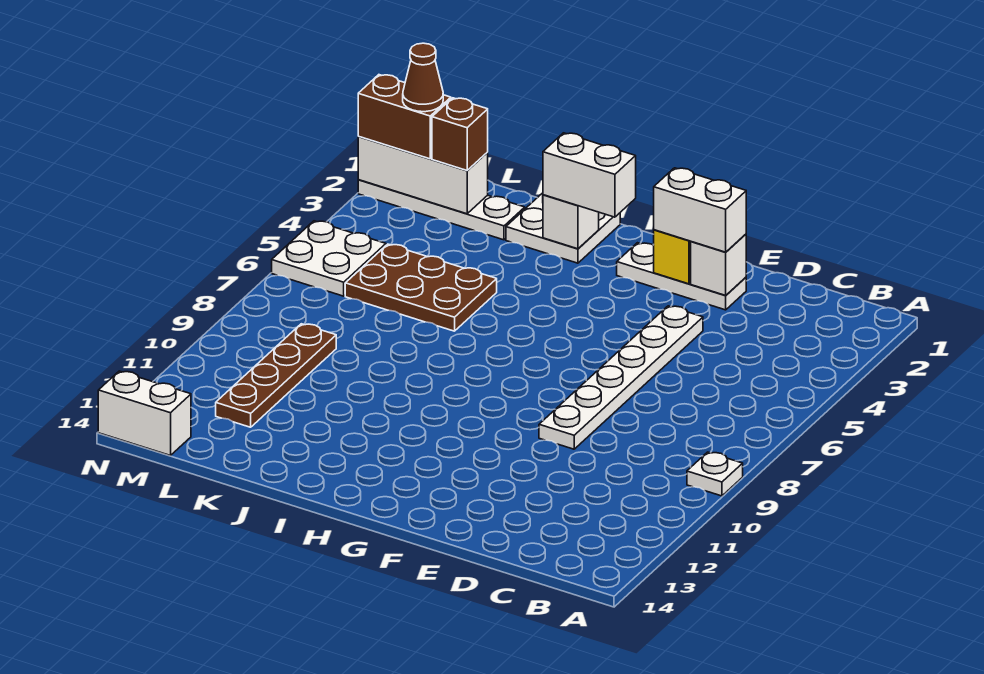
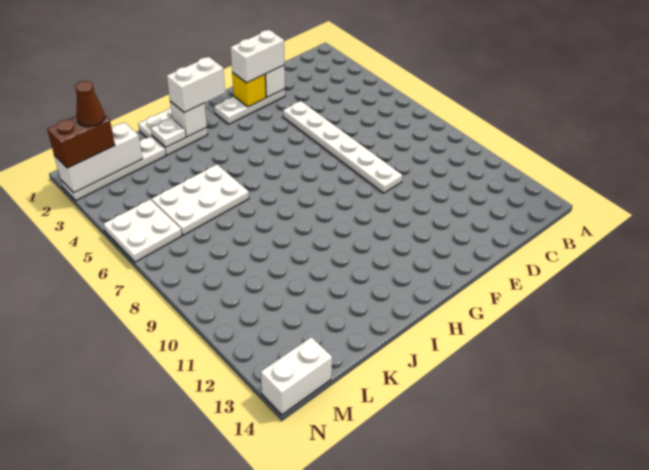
white plate A9 level 1 -> white plate J2 level 2
brown plate J5:L6 level 1 -> white plate J5:L6 level 1
brown brick L2 level 3 -> none
brown plate L9:L12 level 1 -> none

